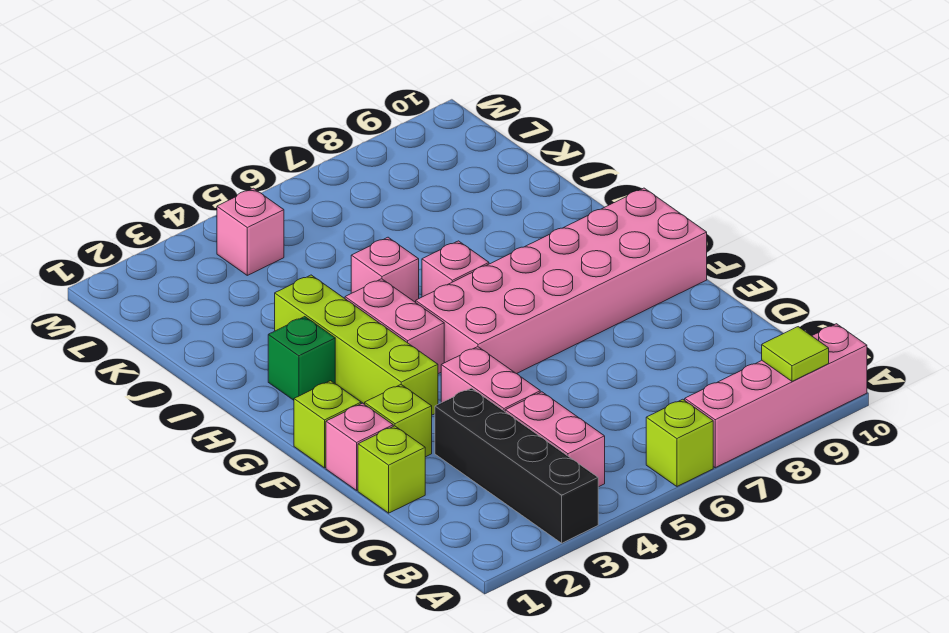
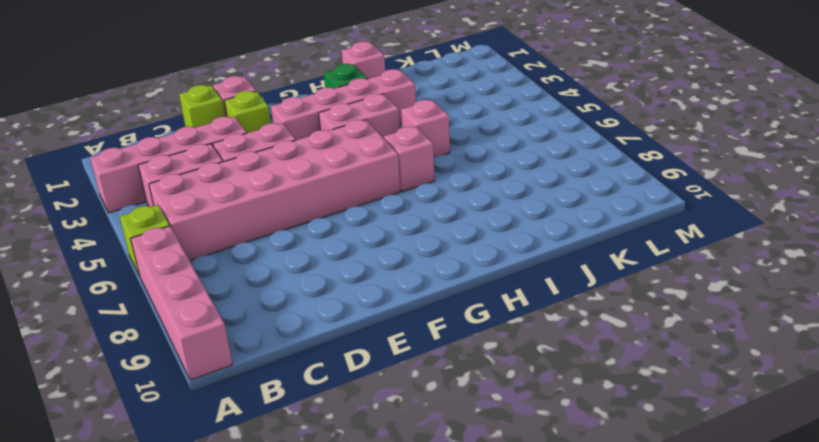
black brick A3:D3 level 1 -> pink brick A3:D3 level 1
lime tile A9 level 2 -> none
lime brick F1 level 1 -> none
lime brick F3:I3 level 1 -> pink brick F3:I3 level 1
pink brick F5:G10 level 1 -> pink brick B5:G6 level 1
pink brick L4 level 1 -> pink brick I1 level 1

